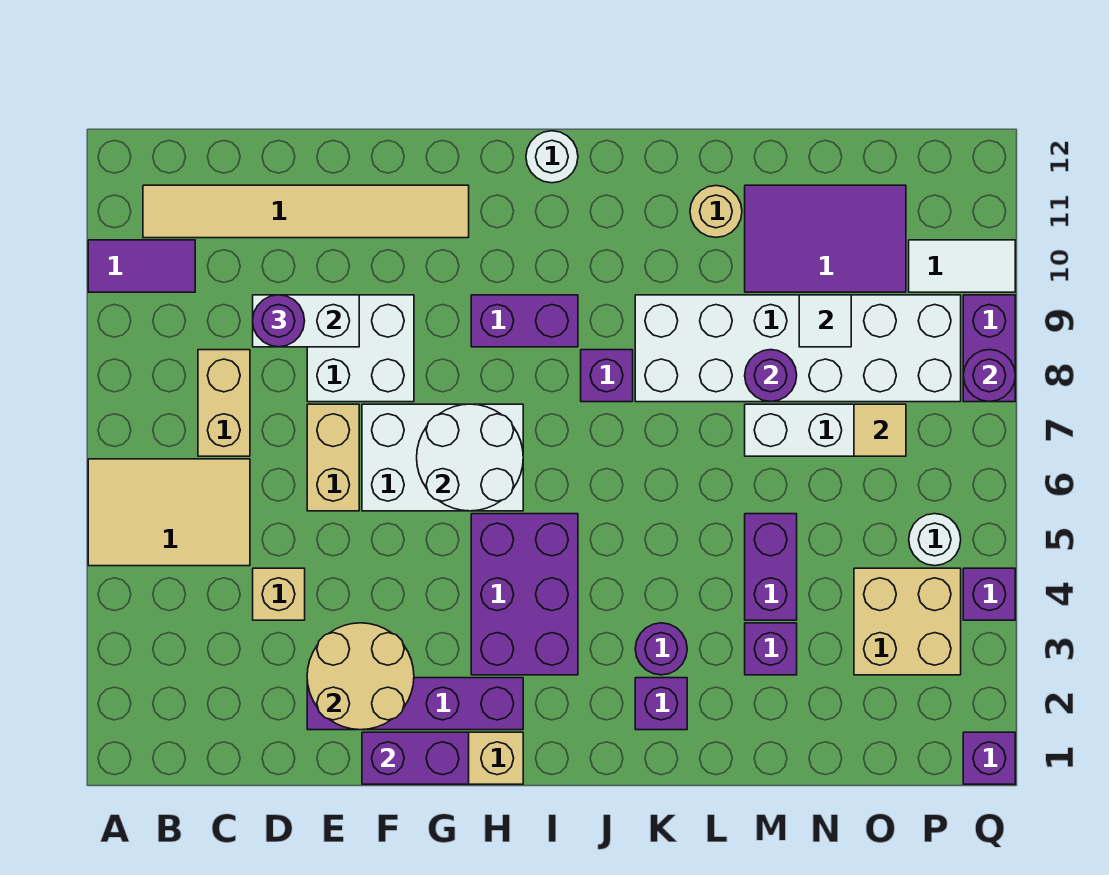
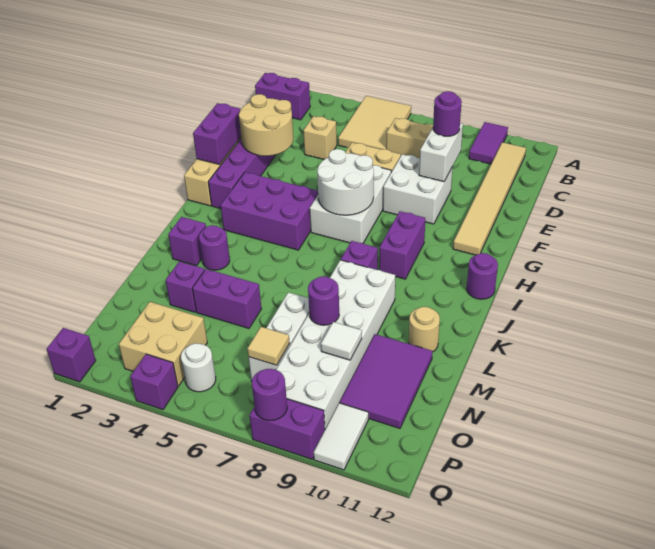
none -> purple brick B1:B2 level 1
white round brick I12 level 1 -> purple round brick I12 level 1

